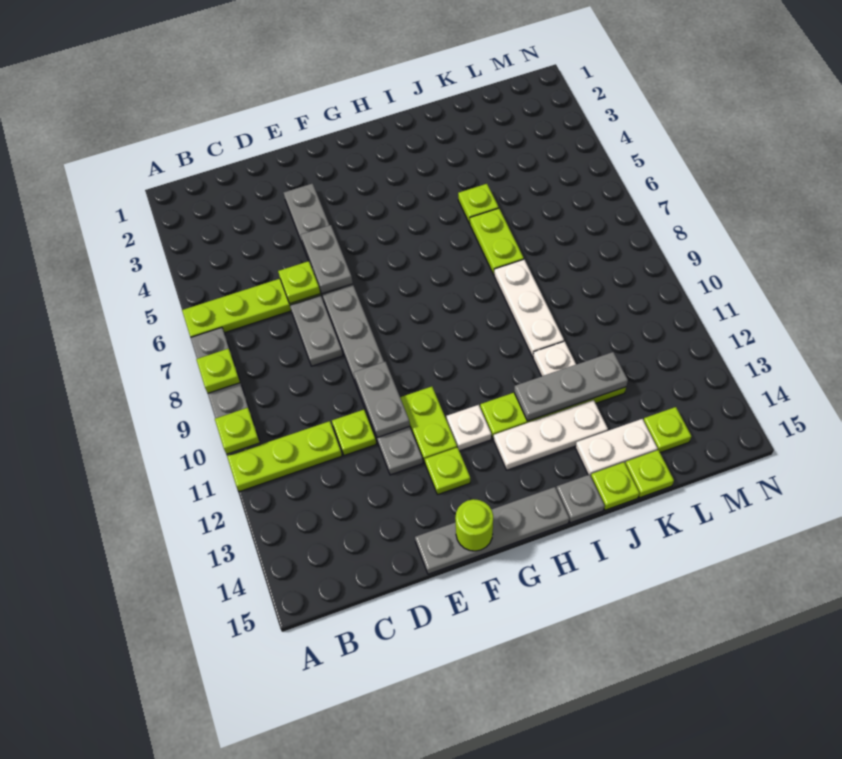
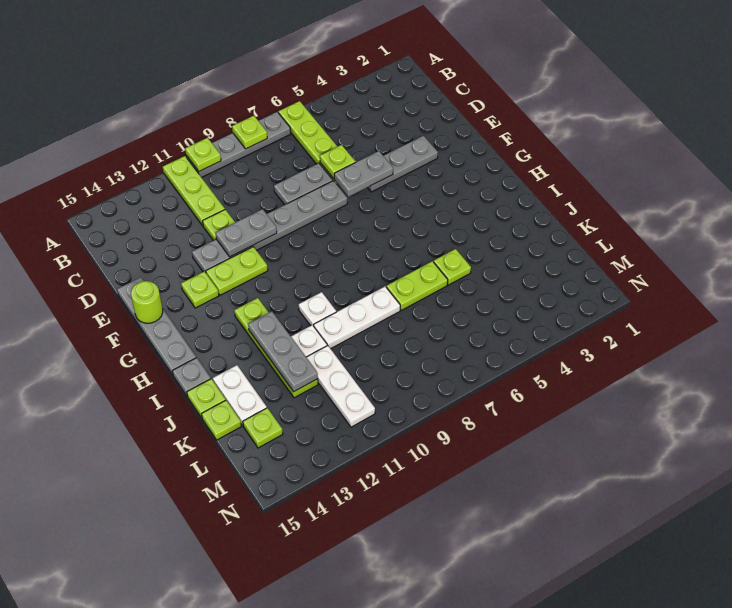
white plate G12 level 1 -> white plate I10 level 1
white plate H13:J13 level 1 -> white plate K11:M11 level 1

